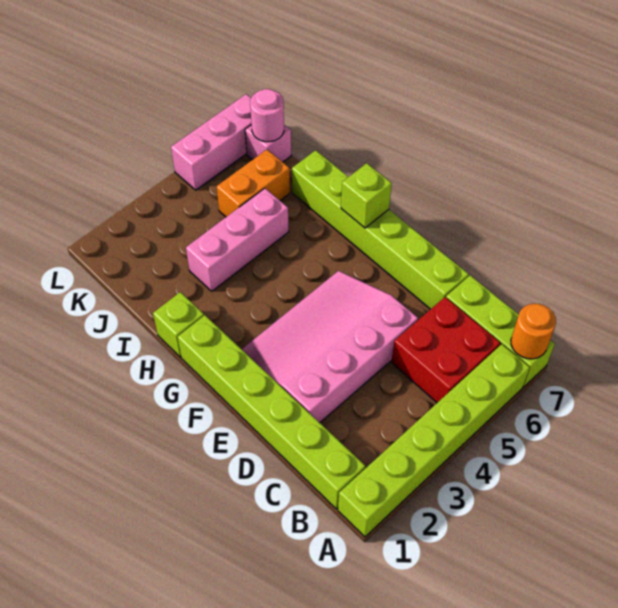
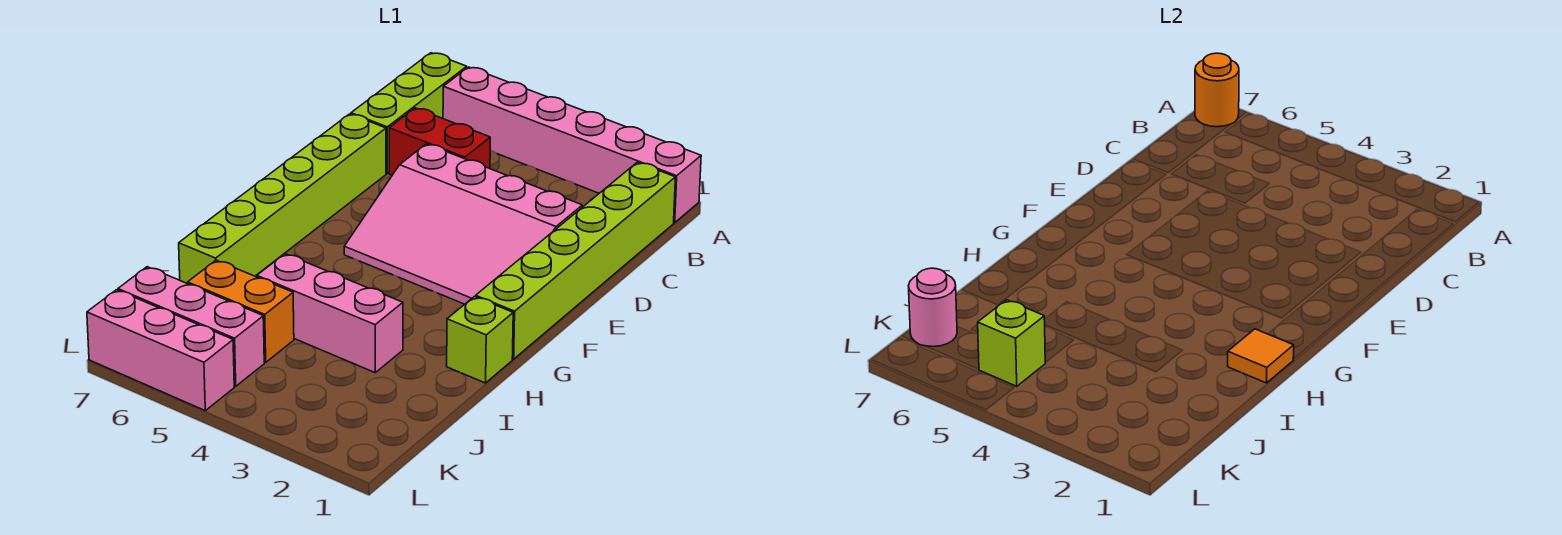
lime brick A1:A6 level 1 -> pink brick A1:A6 level 1
red brick B5:C6 level 1 -> red brick C5:C6 level 1
lime brick G7 level 2 -> lime brick K5 level 2
none -> orange tile H1 level 2
pink brick K7 level 1 -> pink brick K5:K7 level 1

